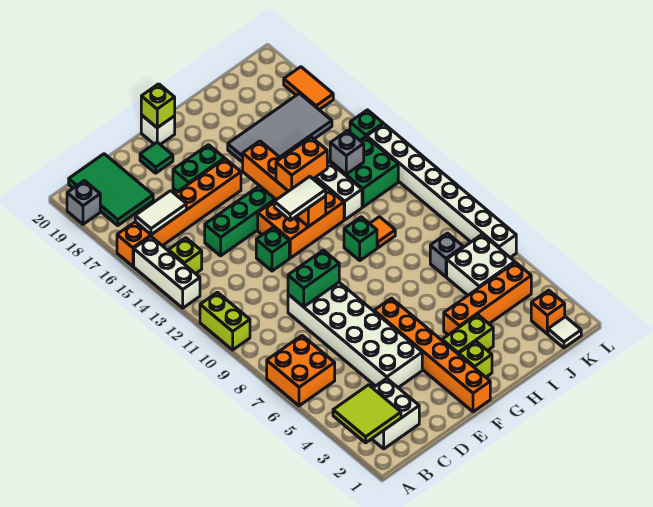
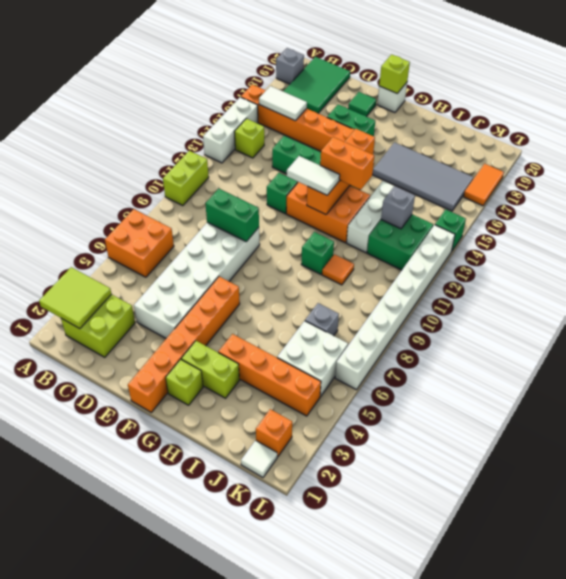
white brick B2:C3 level 1 -> lime brick B2:C3 level 1

